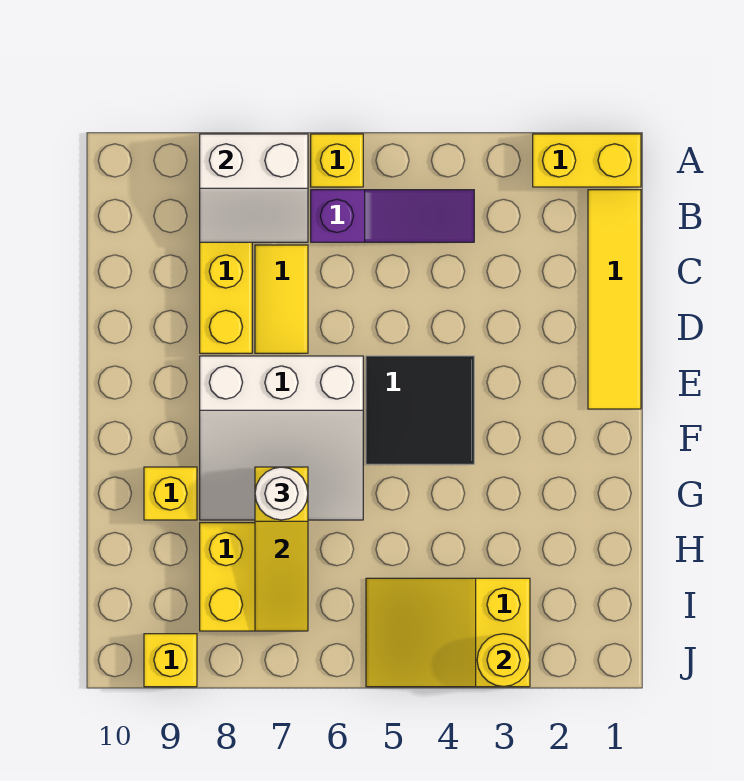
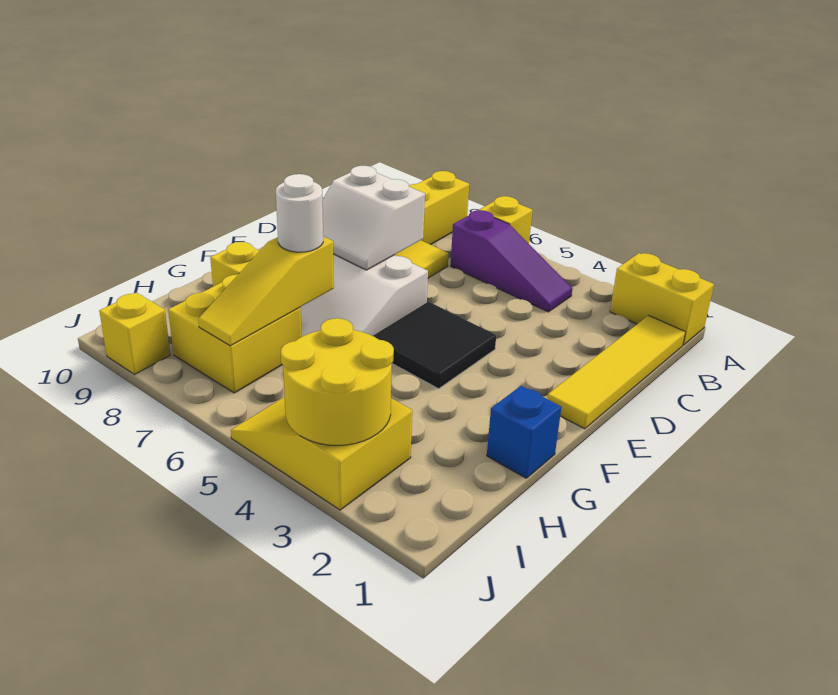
white slope A7:B8 level 2 top A -> white slope D7:E8 level 2 top D
none -> blue brick G1 level 1
yellow round brick J3 level 2 -> yellow round brick I3:J4 level 2

